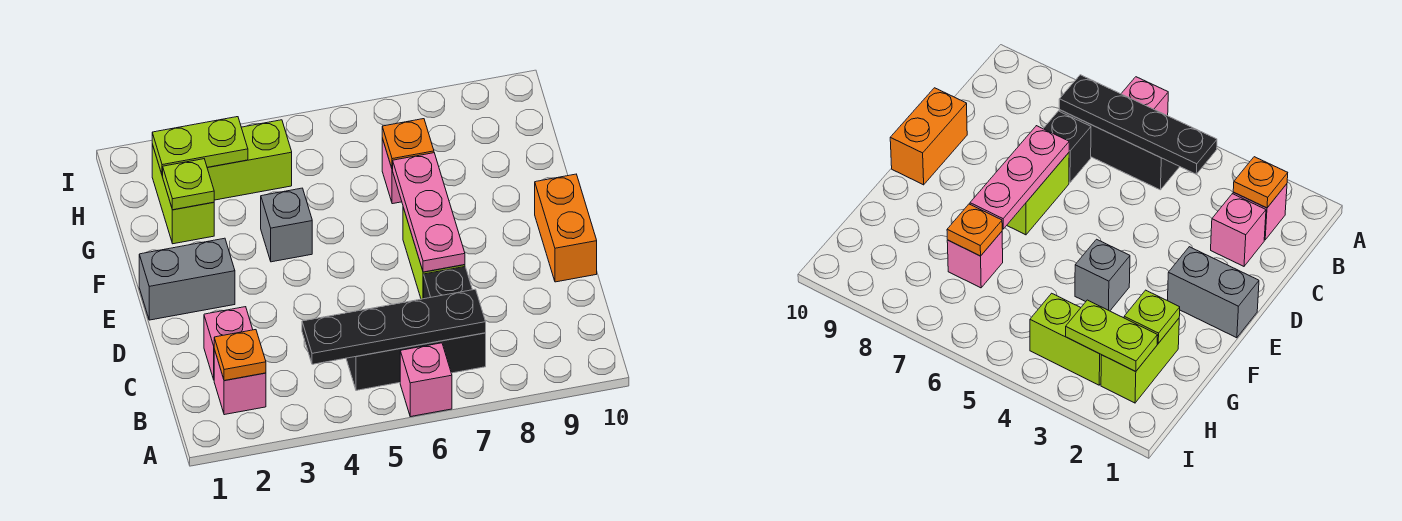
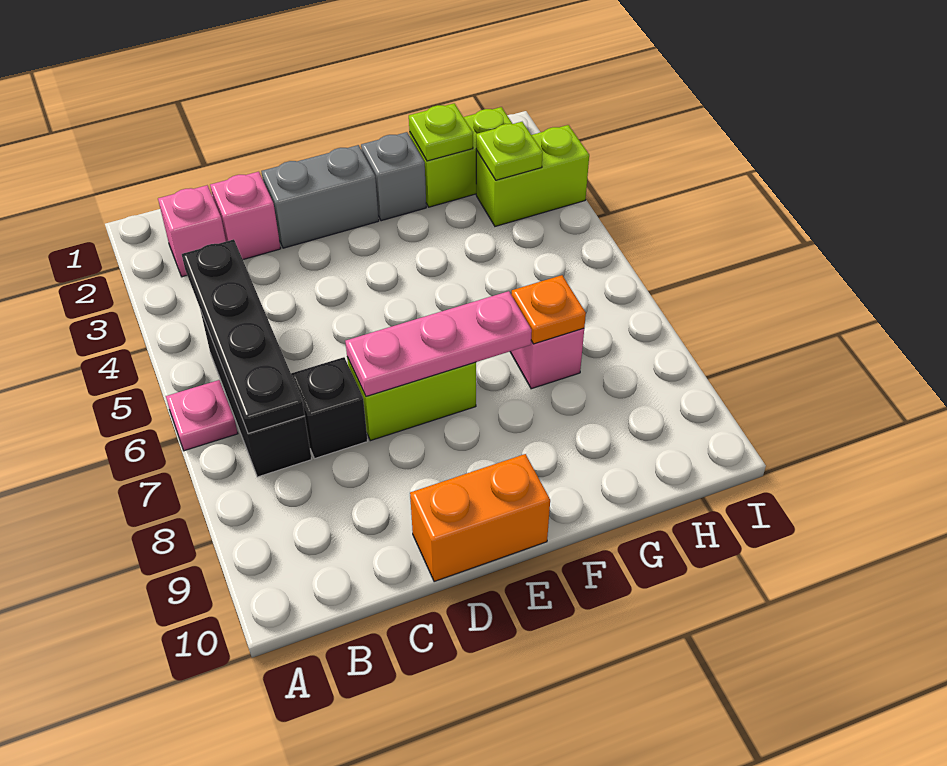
pink brick A6 level 1 -> pink plate A6 level 1
orange plate B2 level 2 -> none
grey brick E1:E2 level 1 -> grey brick D2:E2 level 1
grey brick F4 level 1 -> grey brick F2 level 1
lime plate H2:H3 level 2 -> lime plate H3 level 2
lime brick H3:H4 level 1 -> lime brick H3:I3 level 1

